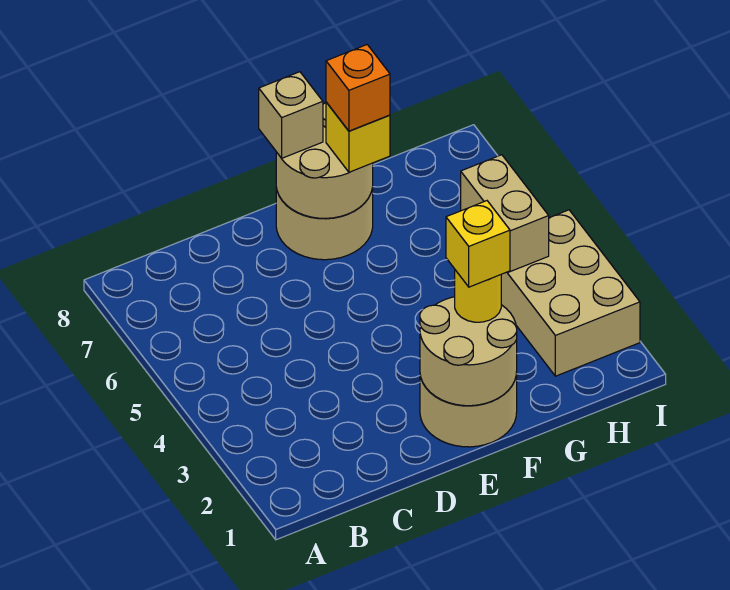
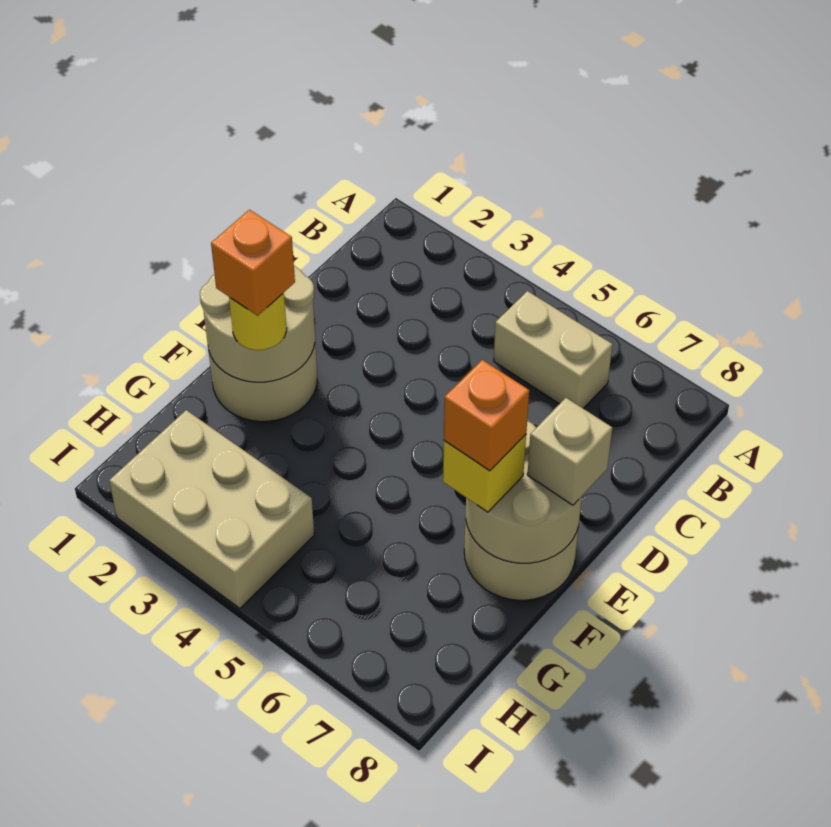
yellow brick F2 level 4 -> orange brick F2 level 4
tan brick H4:H5 level 2 -> tan brick B5:B6 level 1

